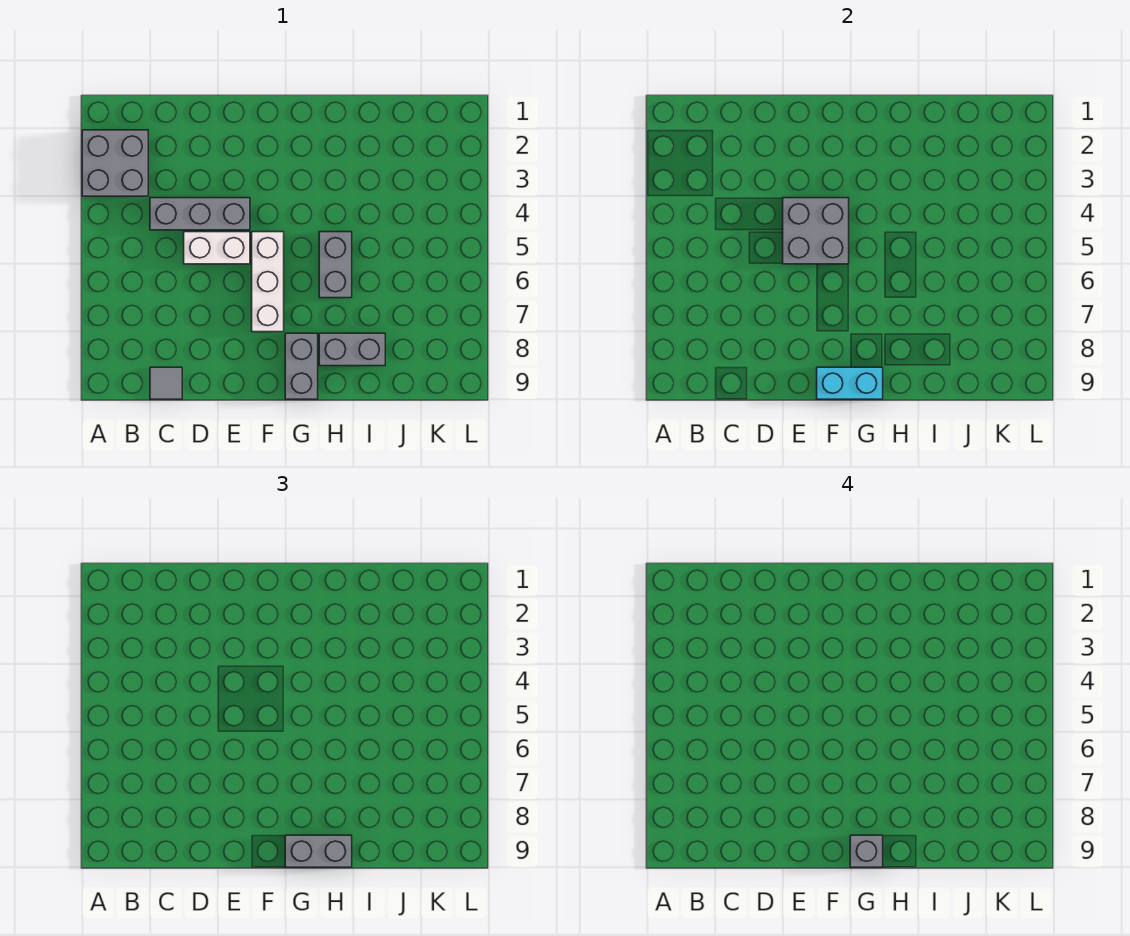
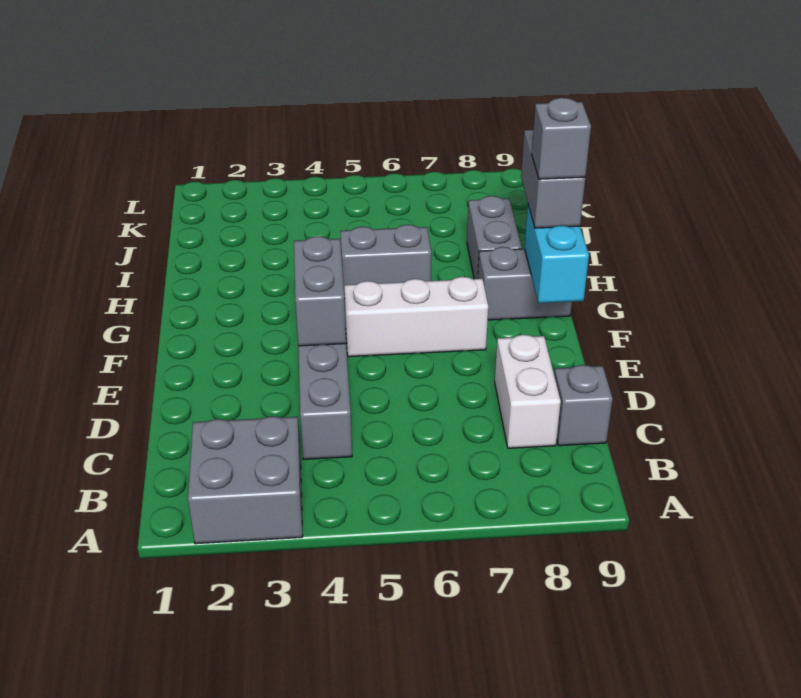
grey tile C9 level 1 -> grey brick C9 level 1
white brick D5:E5 level 1 -> white brick C8:D8 level 1
grey brick E4:F5 level 2 -> grey brick E4:F4 level 2

